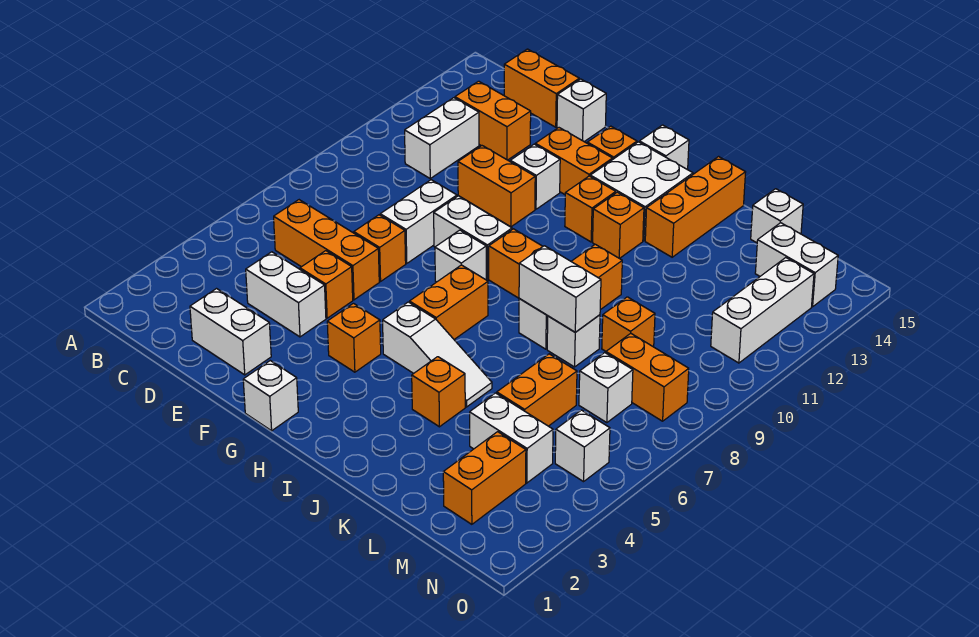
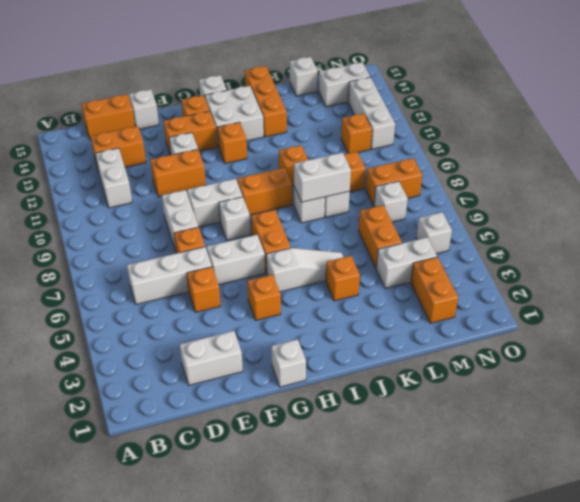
orange brick C6:E6 level 1 -> white brick C6:E6 level 1
white brick D4:E4 level 1 -> white brick F6:G6 level 1
orange brick I12 level 1 -> orange brick M11 level 1

